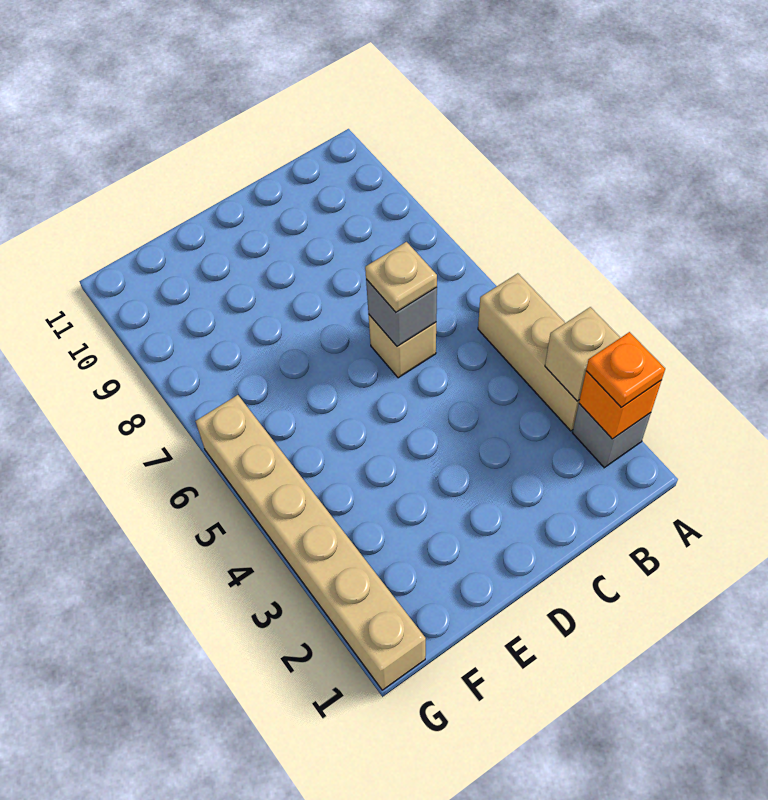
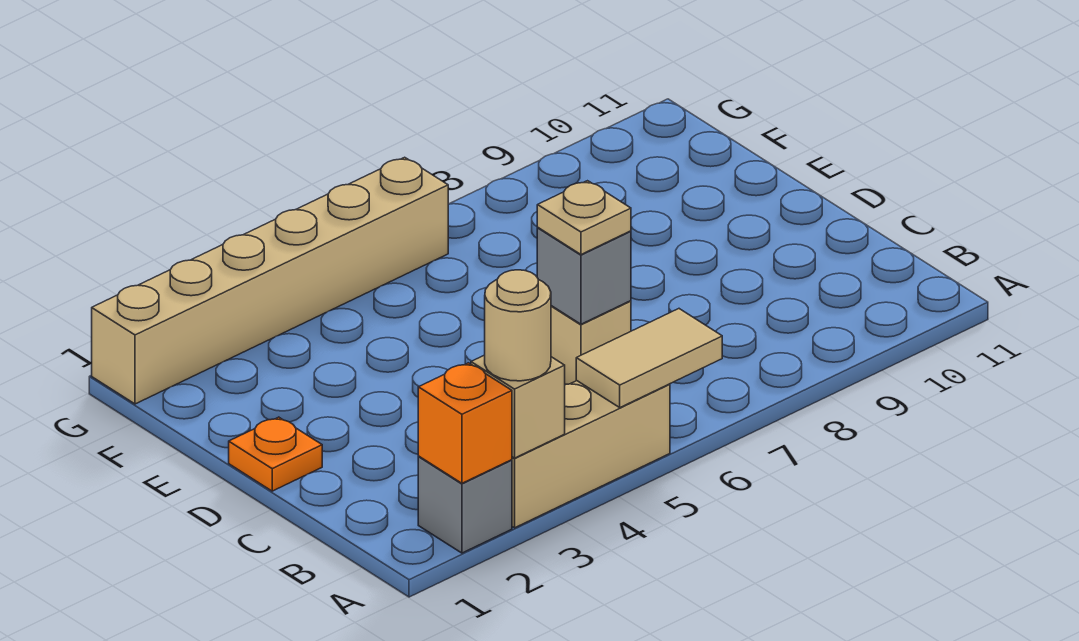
orange plate A2 level 3 -> orange plate D1 level 1
none -> tan round brick A3 level 3
none -> tan tile A5:A6 level 2

